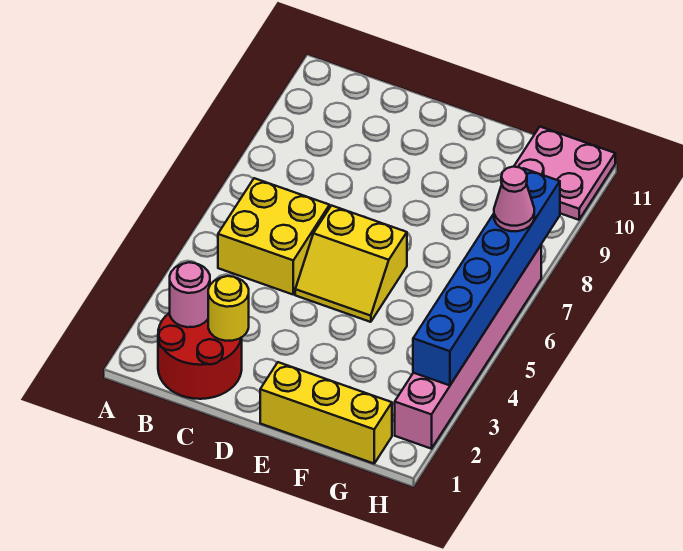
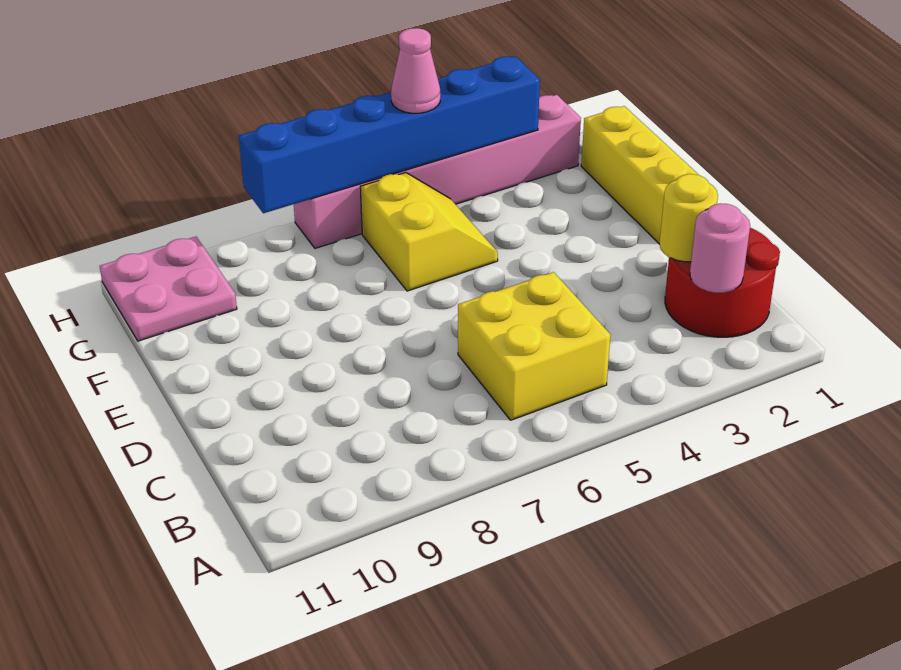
yellow slope D5:E6 level 1 top 6 -> yellow slope F5:G6 level 1 top 6
pink cone H7 level 3 -> pink cone H5 level 3

